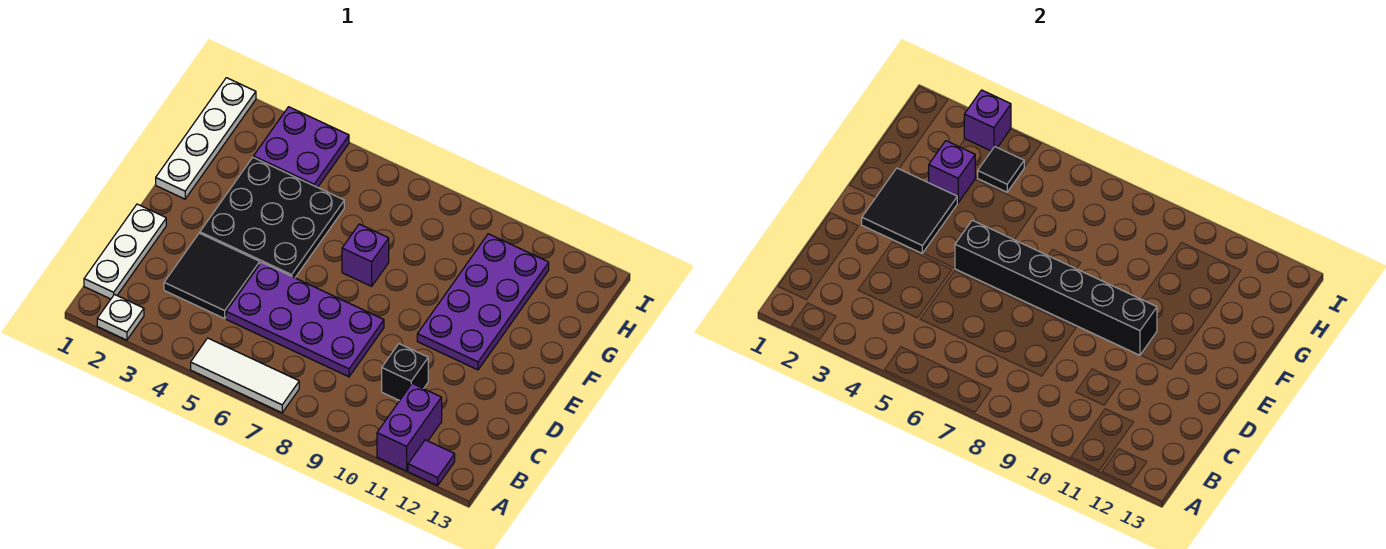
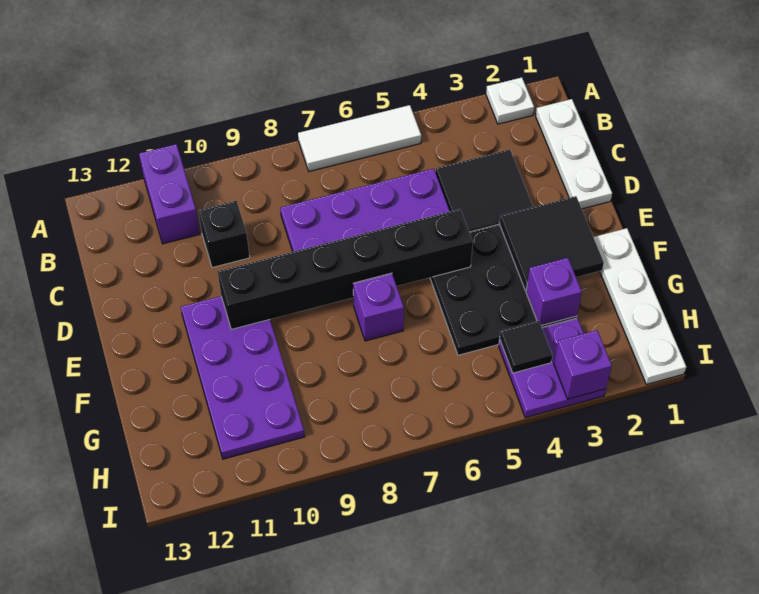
purple tile A12 level 1 -> none

